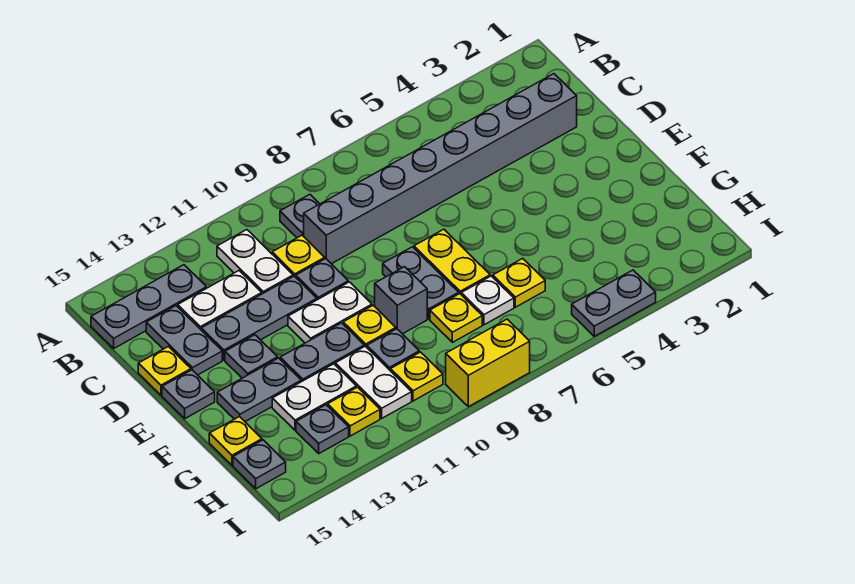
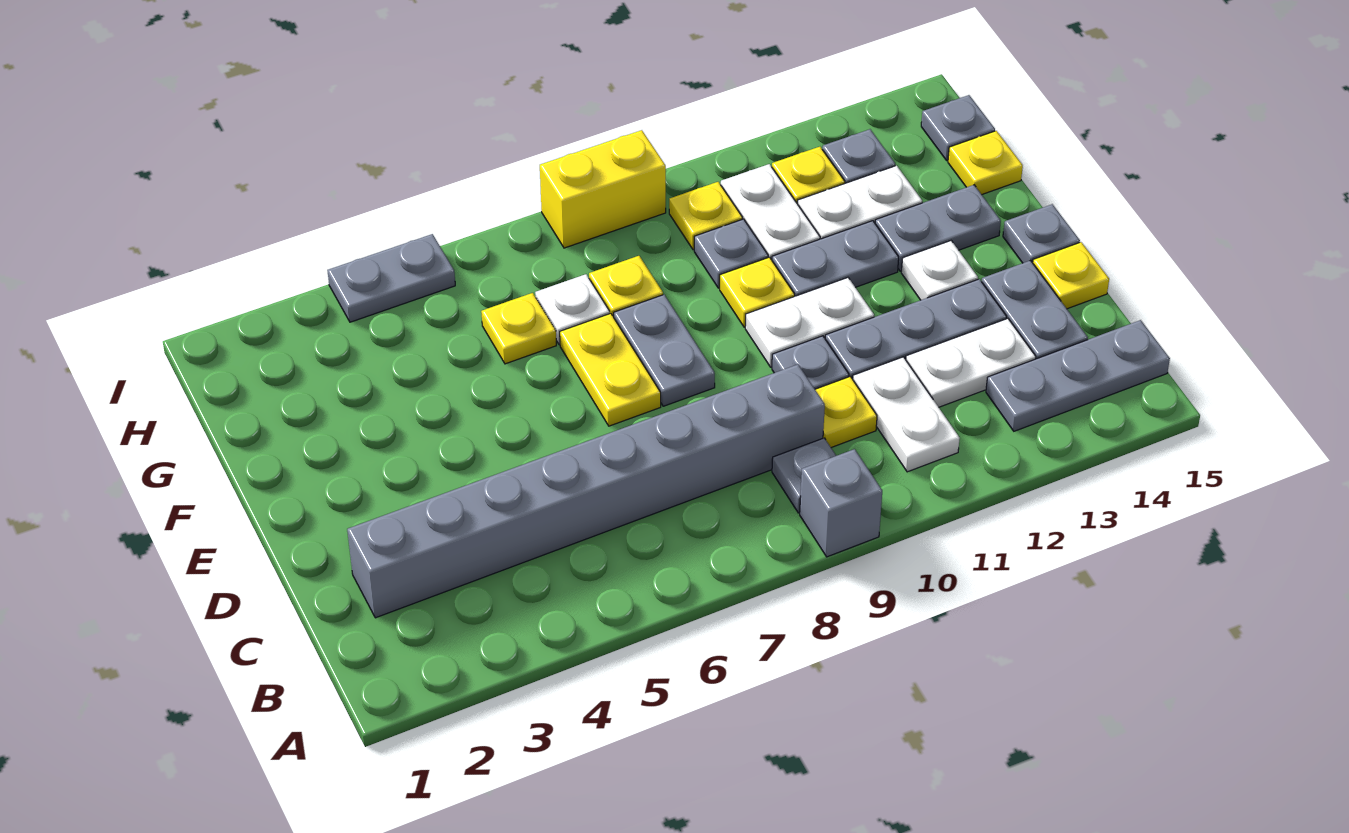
grey plate E13 level 1 -> white plate E13 level 1
grey brick F9 level 1 -> grey brick A9 level 1

